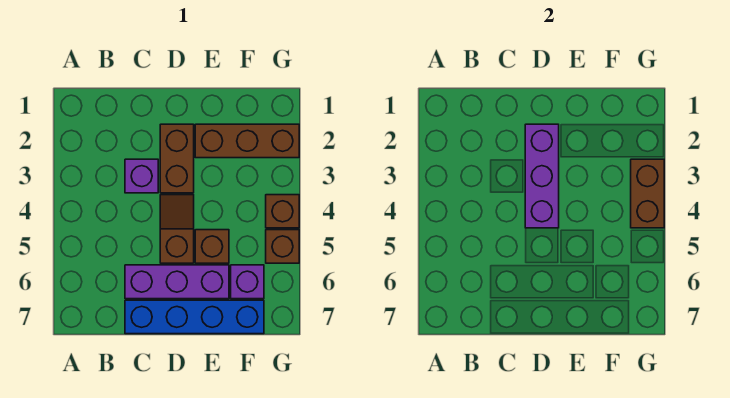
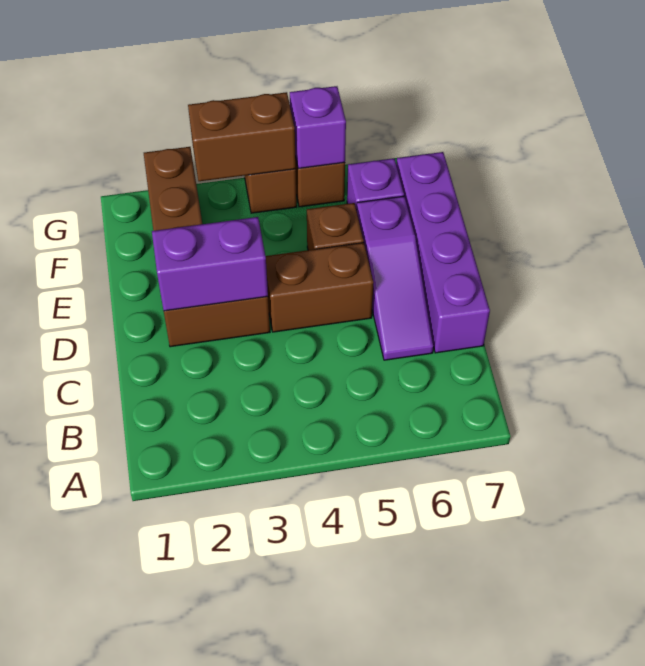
purple brick C3 level 1 -> purple brick G5 level 2
purple brick C6:E6 level 1 -> purple slope C6:E6 level 1 top E
blue brick C7:F7 level 1 -> purple brick C7:F7 level 1
purple brick D2:D4 level 2 -> purple brick D2:D3 level 2
brown slope D4:D5 level 1 top 5 -> brown brick D4:D5 level 1

